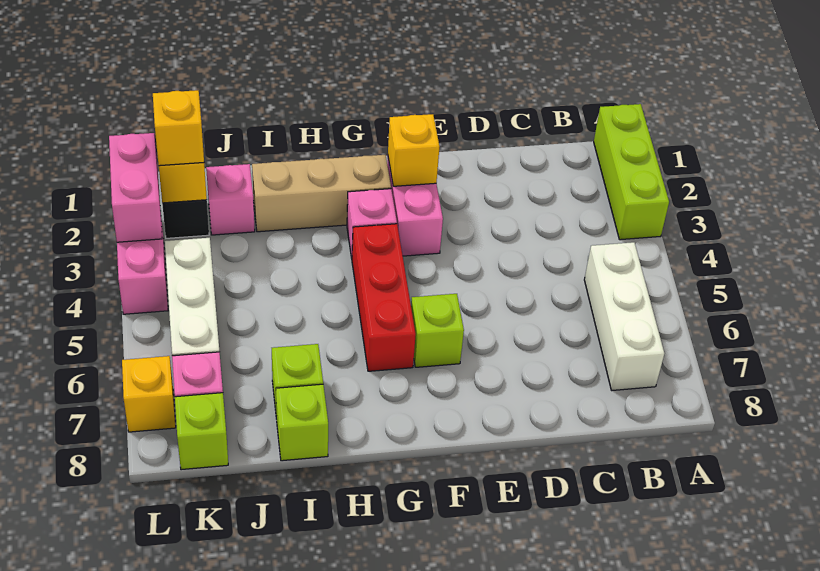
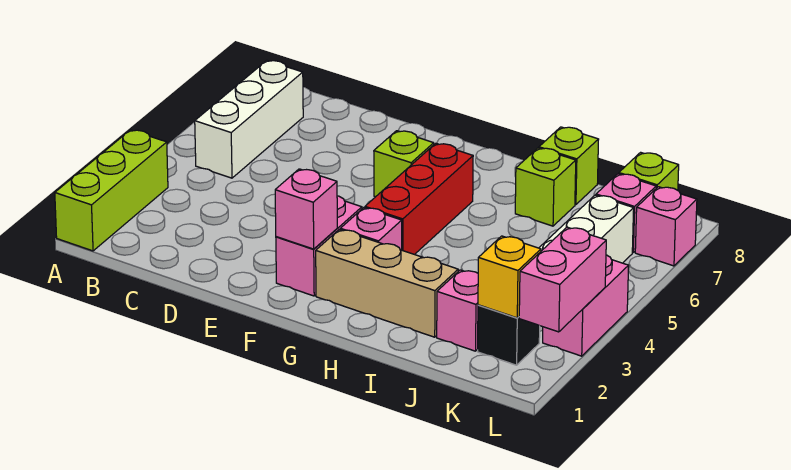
yellow brick F2 level 2 -> pink brick F2 level 2
yellow brick K2 level 3 -> none
yellow brick L7 level 1 -> pink brick L7 level 1

